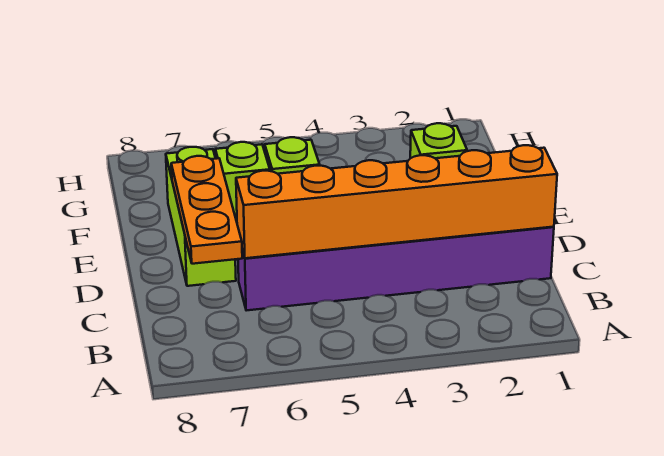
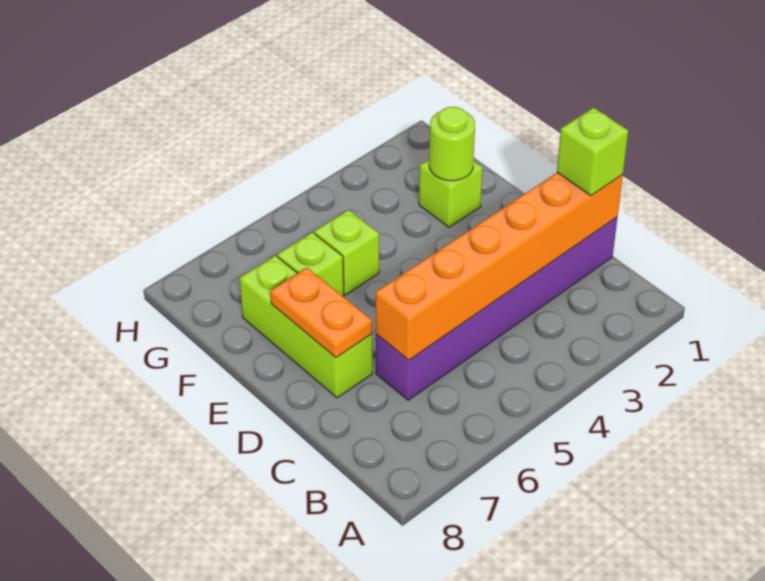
none -> lime brick C1 level 3
orange plate C7:E7 level 2 -> orange plate D7:E7 level 2
none -> lime round brick F2 level 2

